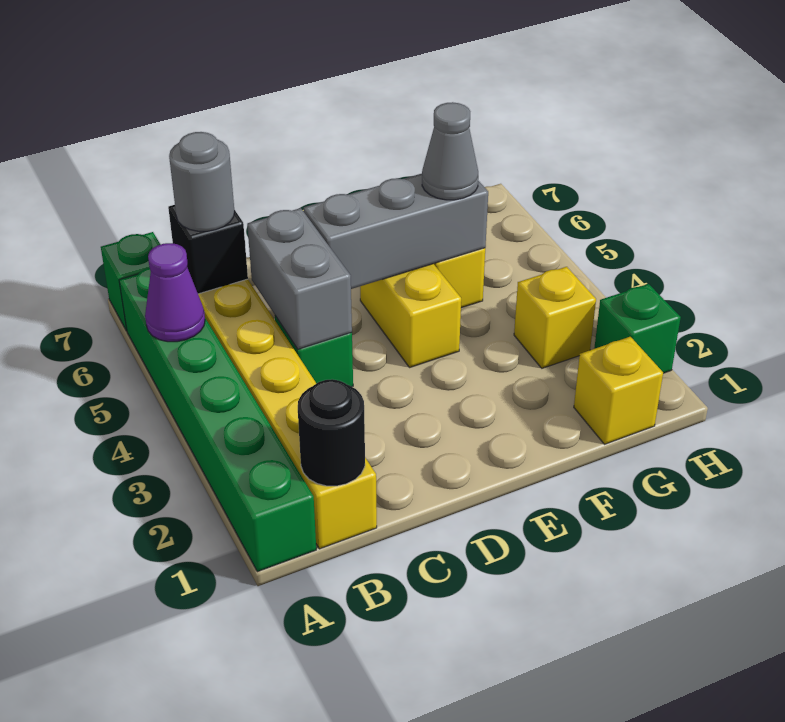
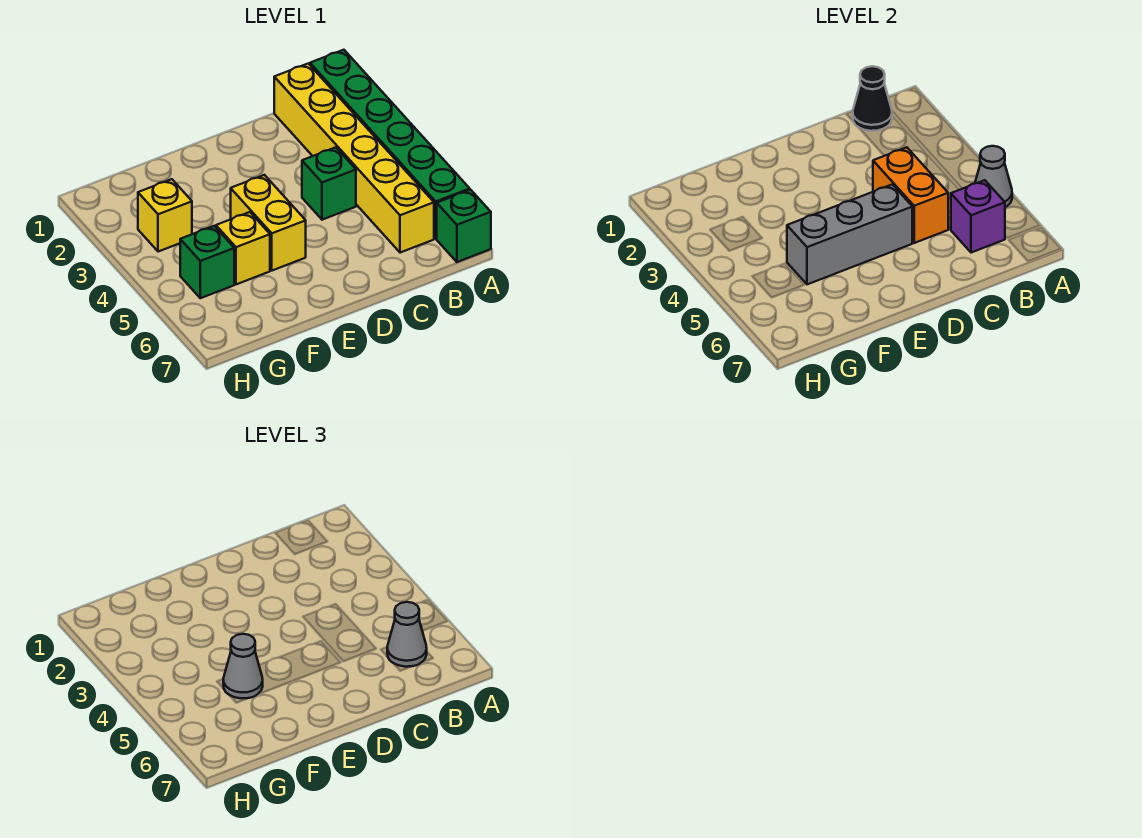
purple cone A5 level 2 -> grey cone A5 level 2
black round brick B1 level 2 -> black cone B1 level 2
black brick B6 level 2 -> purple brick B6 level 2
grey round brick B6 level 3 -> grey cone B6 level 3
grey brick C4:C5 level 2 -> orange brick C4:C5 level 2
yellow brick G1 level 1 -> none
green brick H2 level 1 -> green brick G5 level 1

